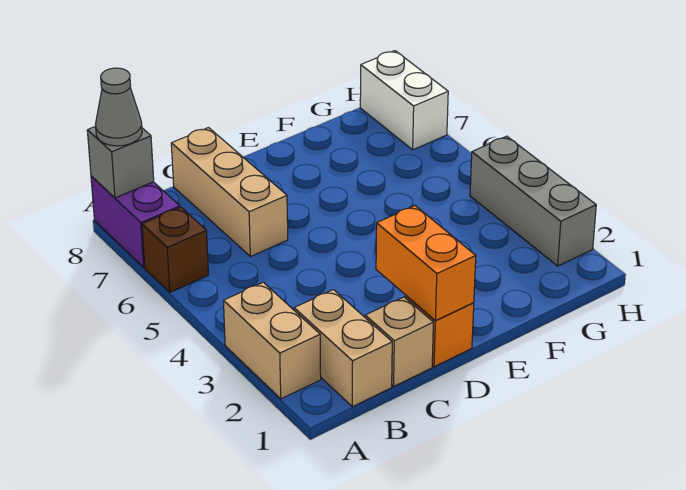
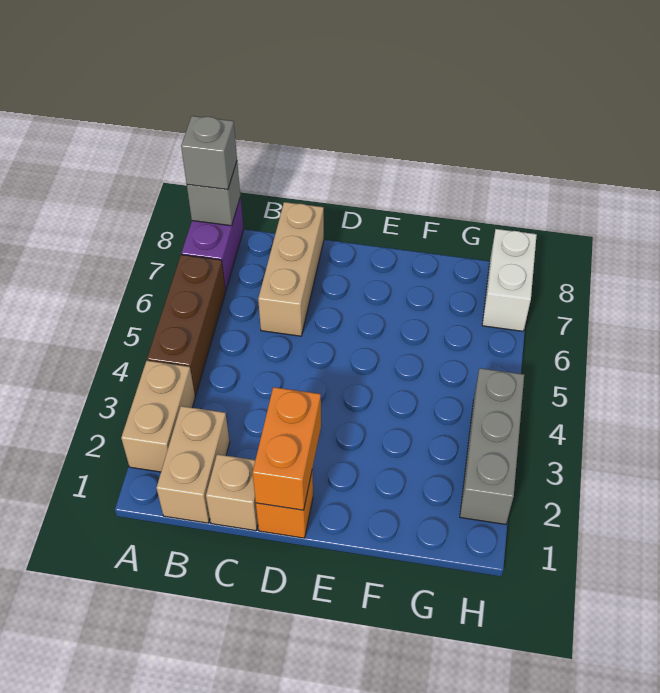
brown brick A6 level 1 -> brown brick A4:A6 level 1
grey cone A8 level 3 -> grey brick A8 level 3

